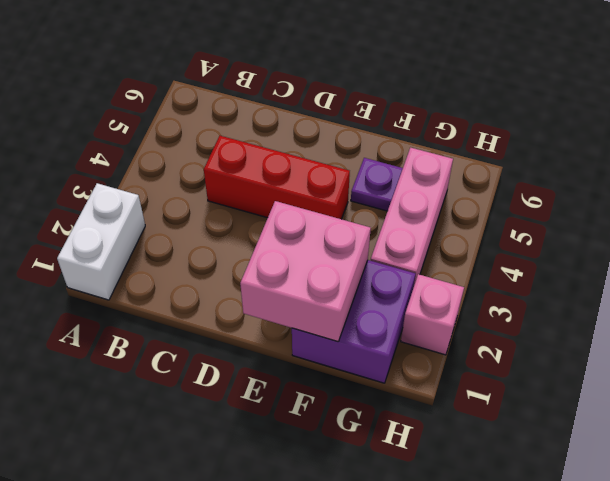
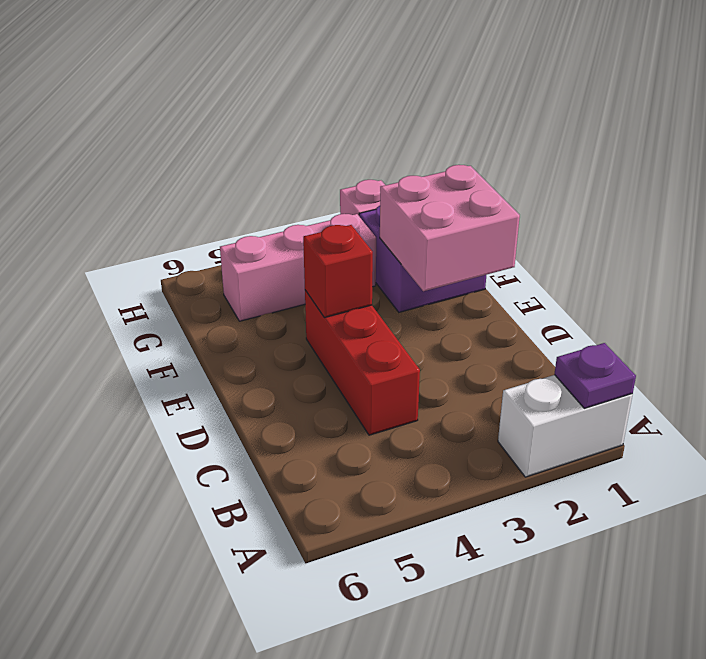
none -> red brick E4 level 2
purple plate F5 level 1 -> purple plate A1 level 2

